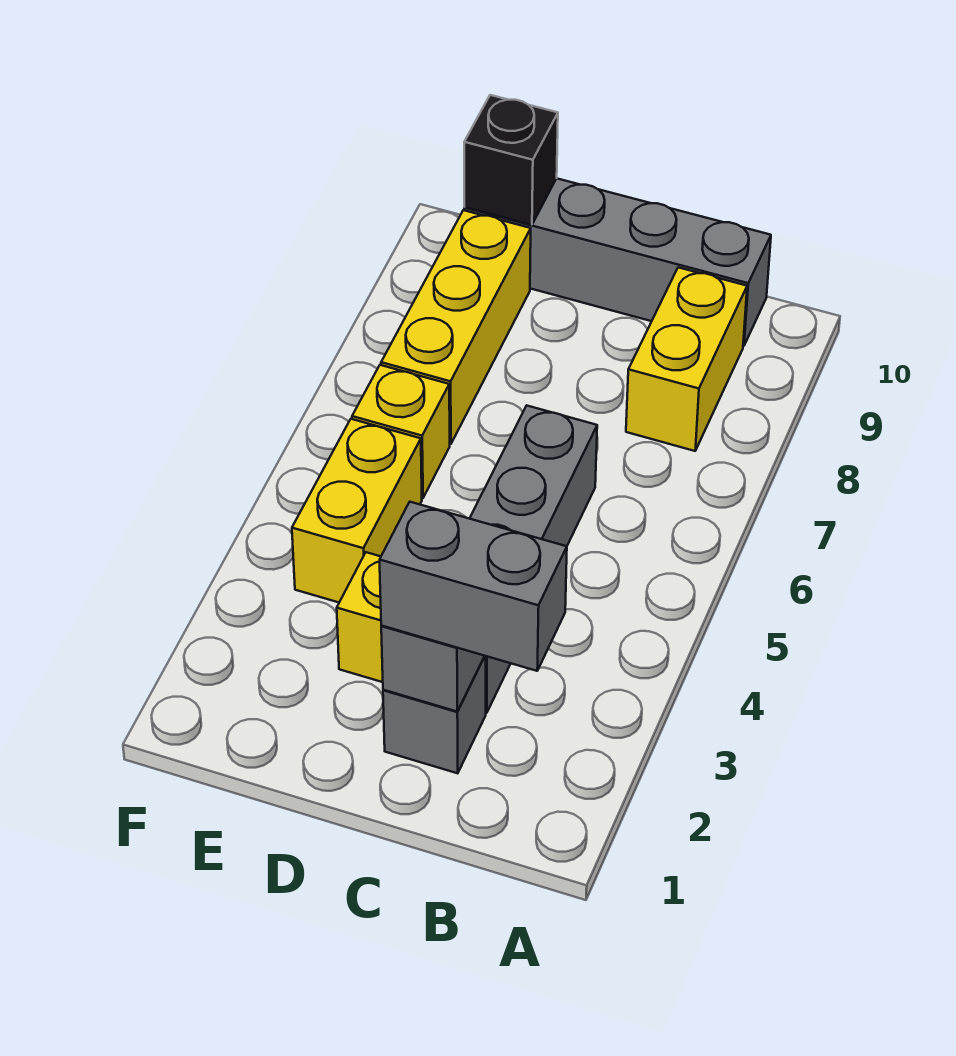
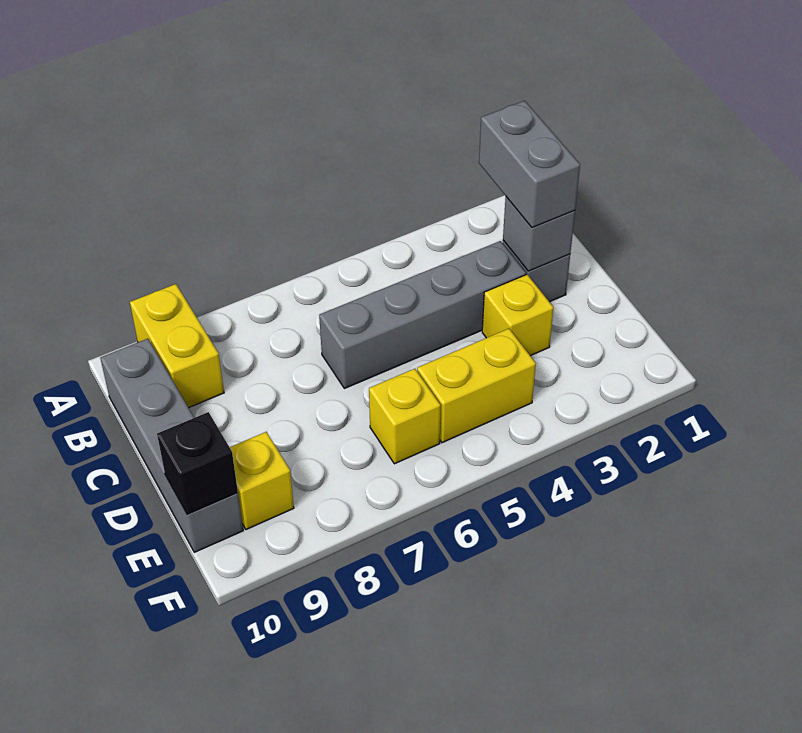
yellow brick B8:B9 level 1 -> yellow brick A9:B9 level 1
yellow brick E7:E9 level 1 -> yellow brick E9 level 1

